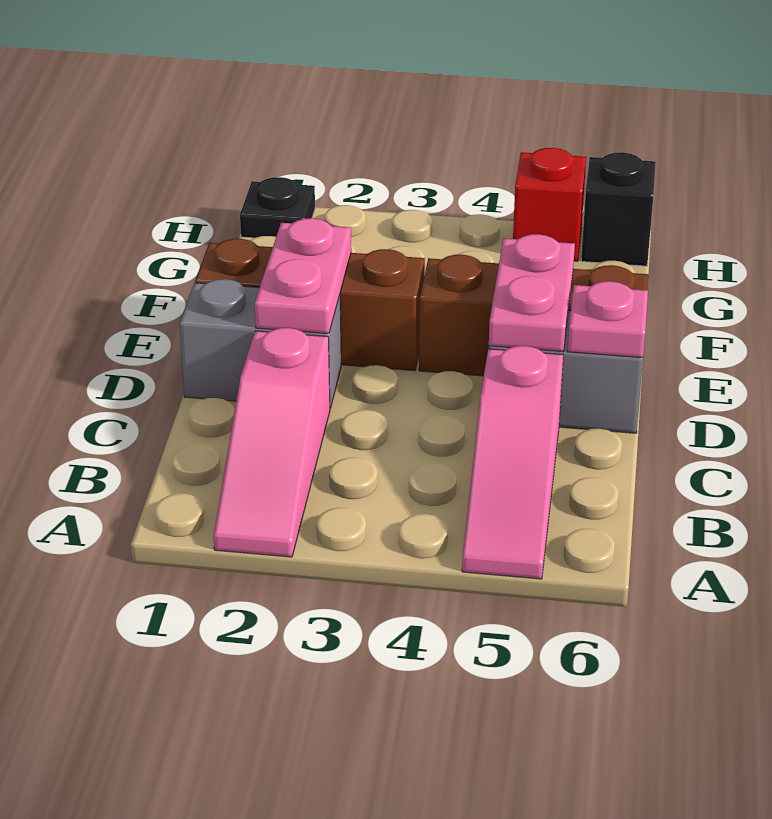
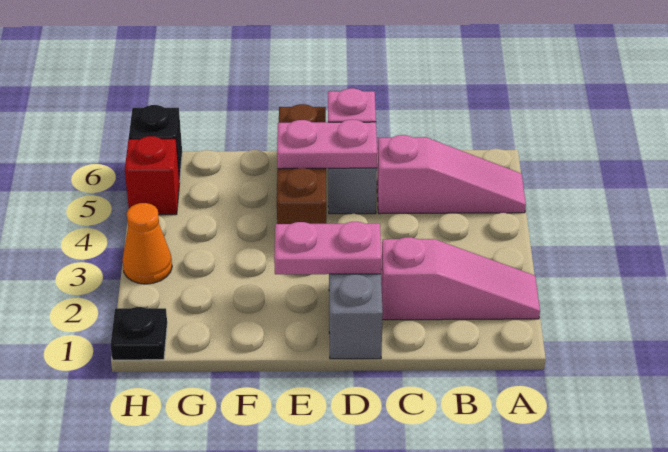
brown brick E1:E3 level 1 -> none
none -> orange cone H3 level 1

